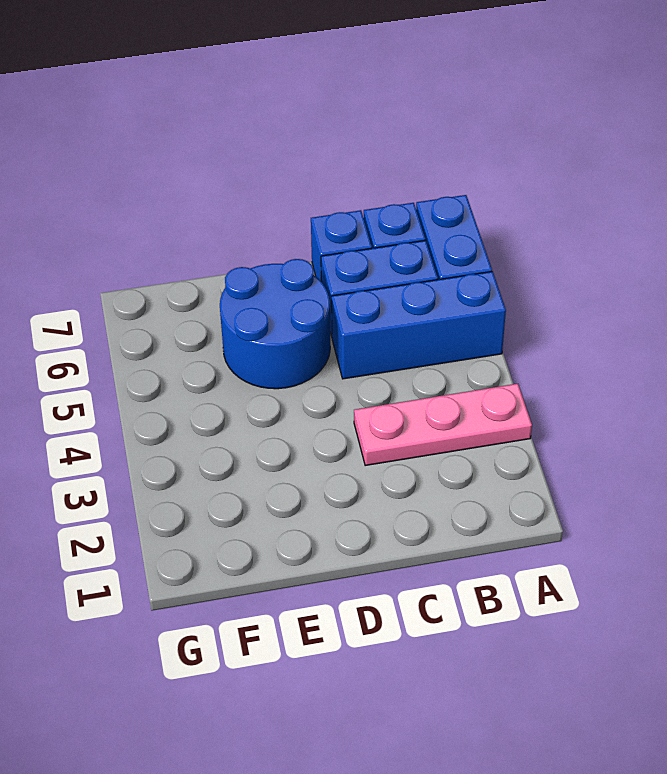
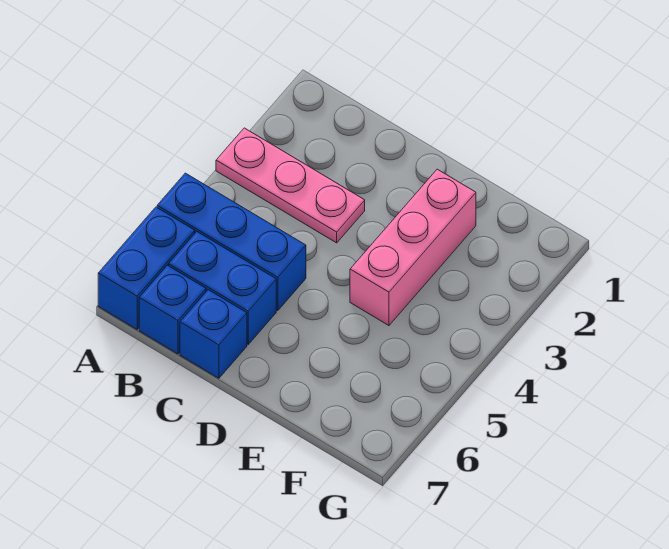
blue round brick D5:E6 level 1 -> none
none -> pink brick E2:E4 level 1

